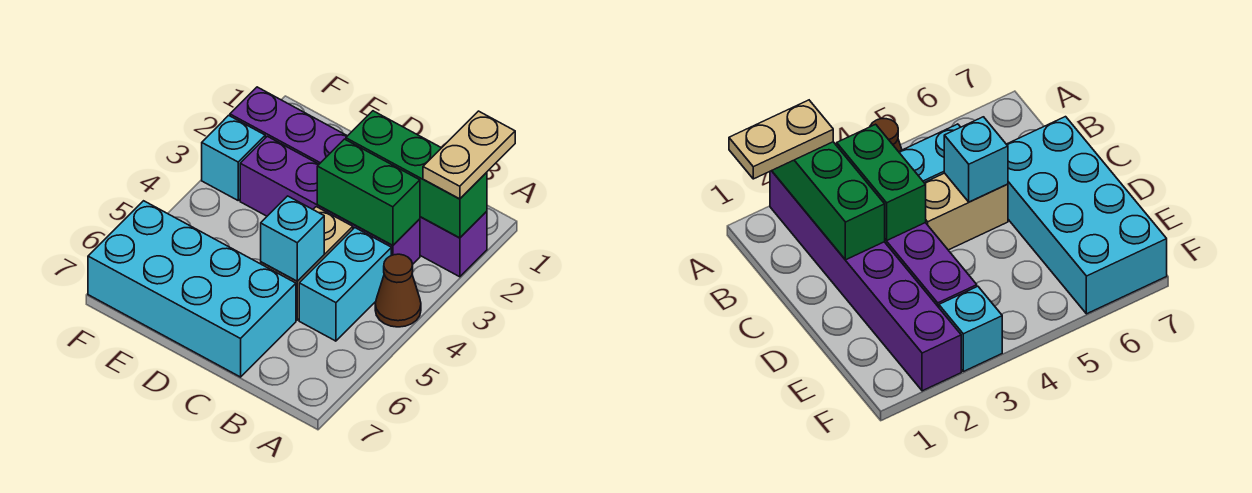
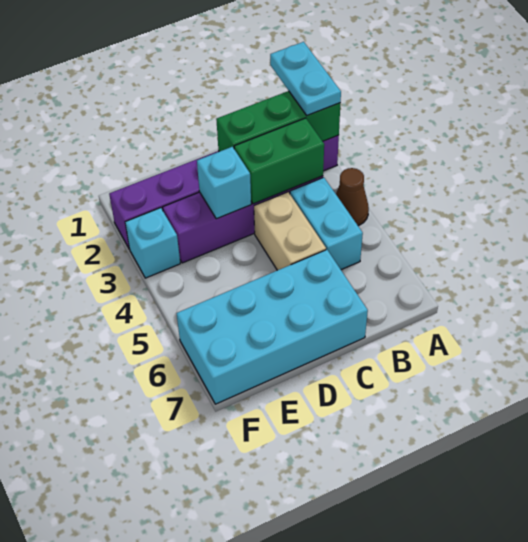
tan plate A1:A2 level 3 -> cyan plate A1:A2 level 3
cyan brick C5 level 2 -> cyan brick D3 level 2

